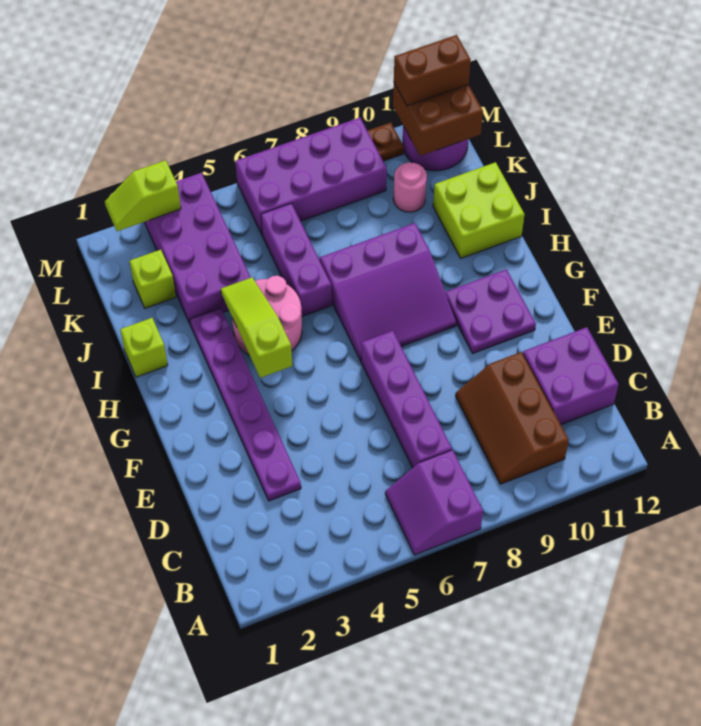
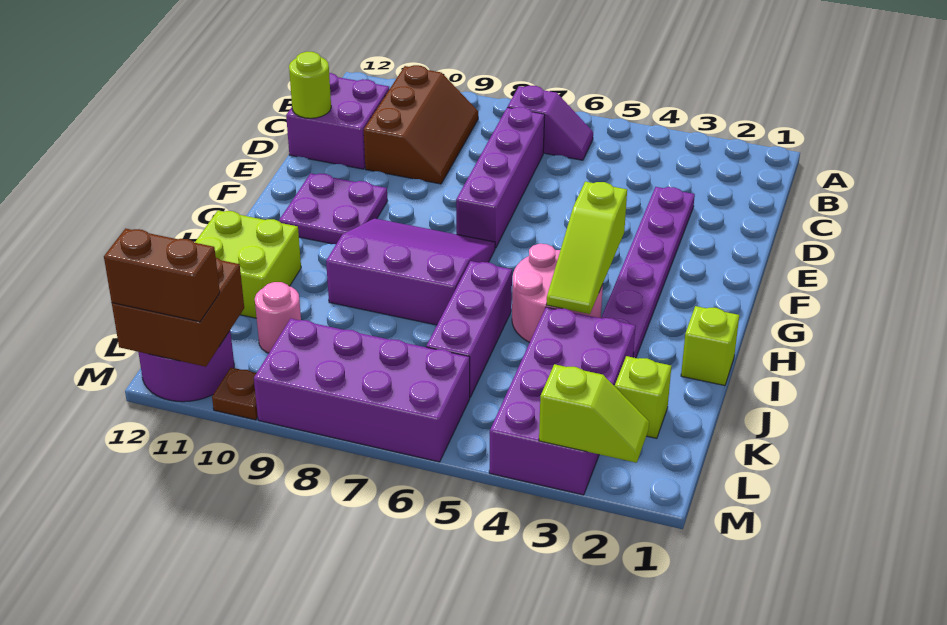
purple slope A6:B7 level 1 top 7 -> purple slope B6:B7 level 1 top 7
none -> lime round brick D12 level 2

